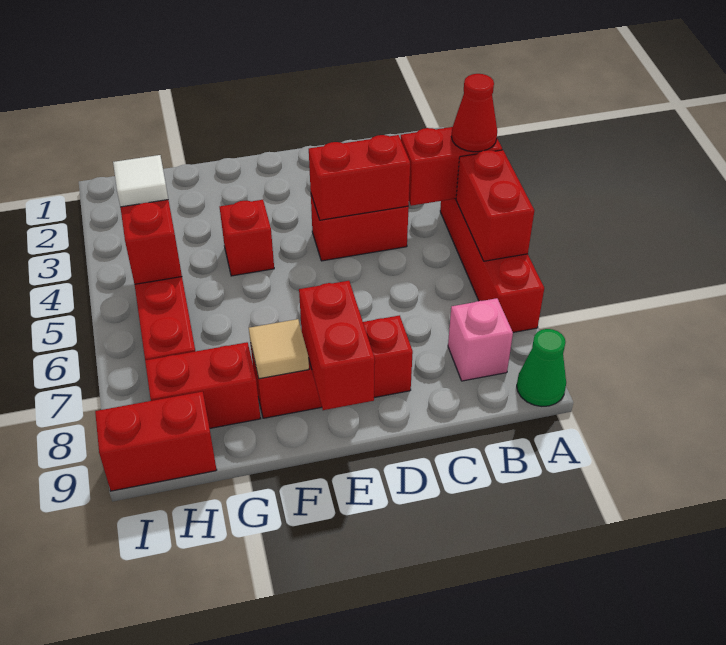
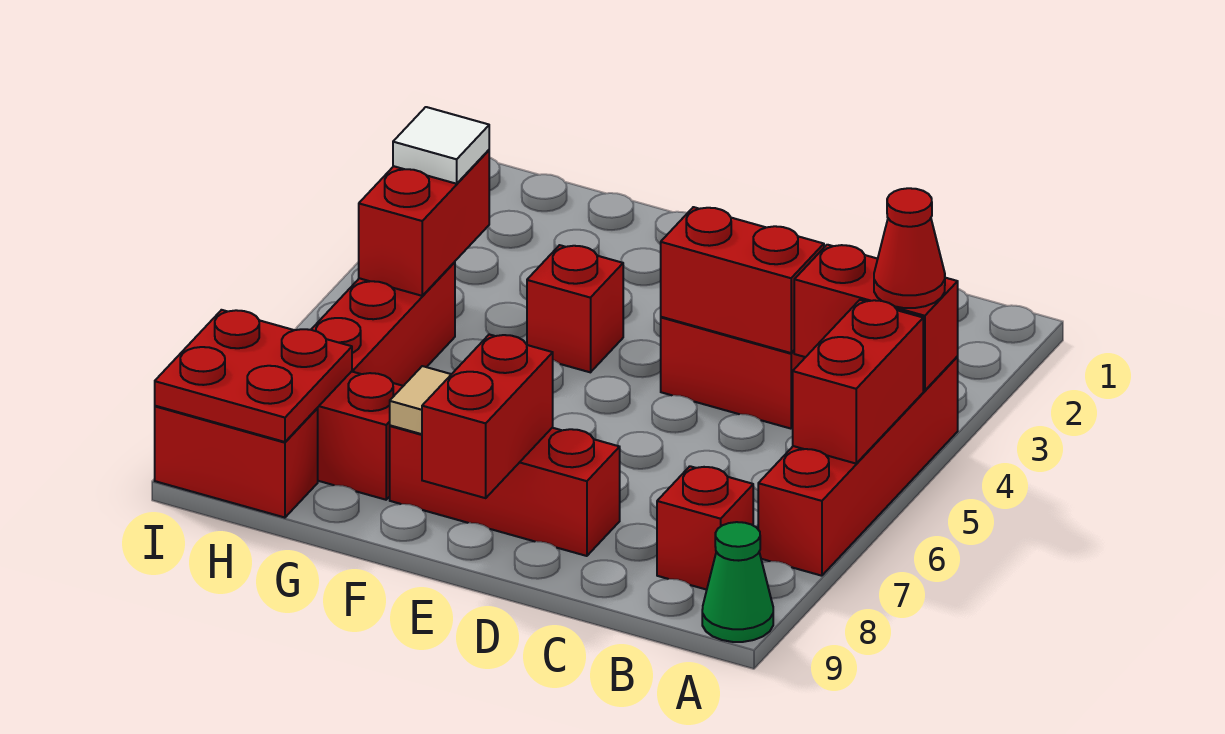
pink brick B8 level 1 -> red brick B8 level 1
none -> red plate H8:I9 level 2

